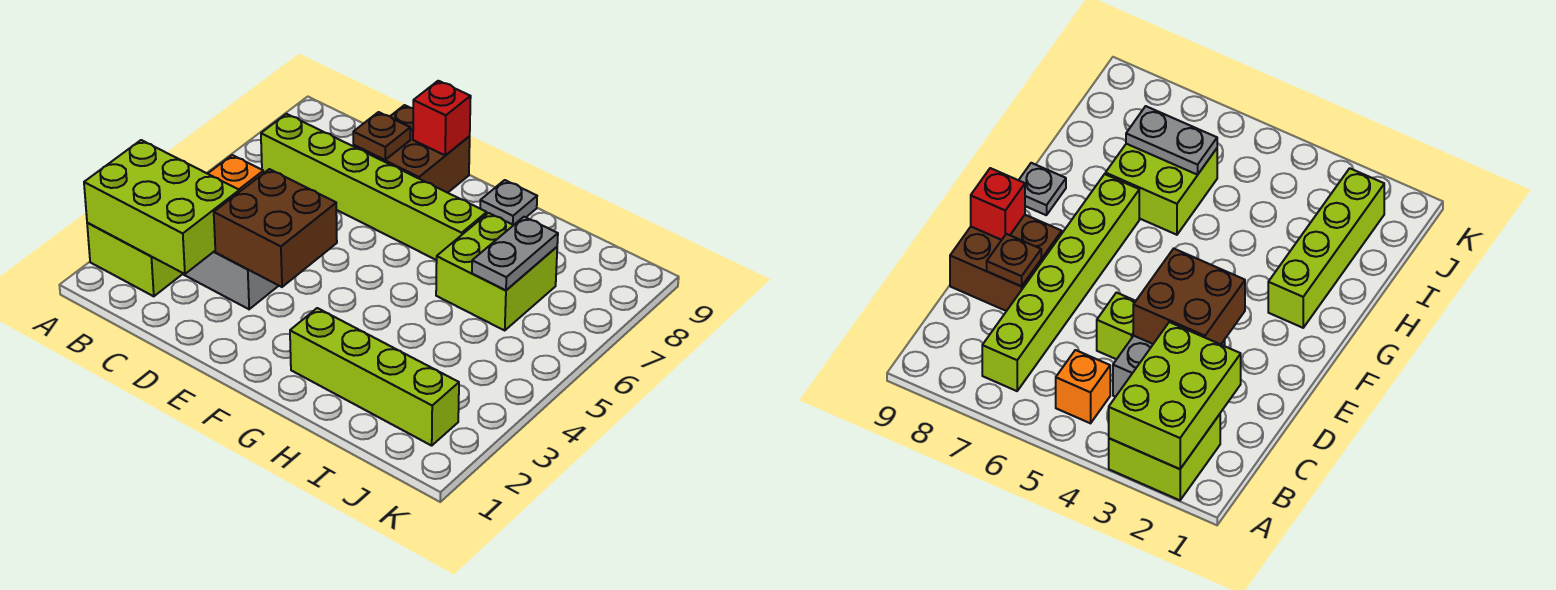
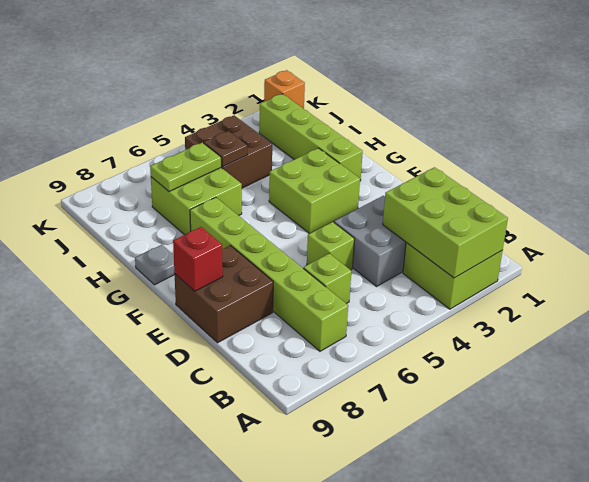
orange brick B5 level 1 -> orange brick K1 level 1
none -> lime brick C6 level 1
brown brick D3:E4 level 2 -> brown brick I4:J5 level 1
brown plate D8 level 2 -> brown plate I5 level 2
none -> lime brick F3:G4 level 1
grey plate I6:I7 level 2 -> lime plate I6:I7 level 2

